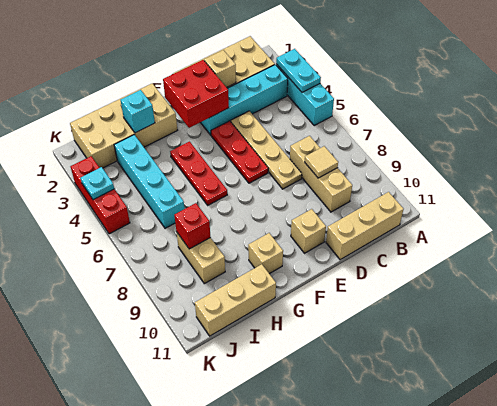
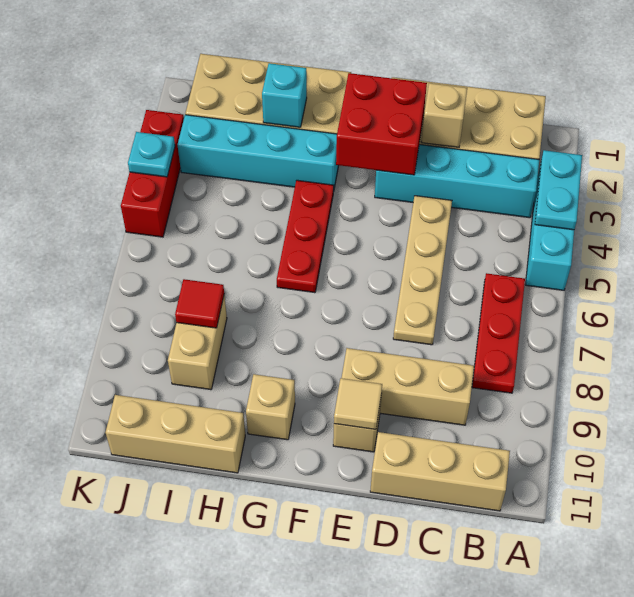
tan brick C7:C9 level 1 -> tan brick C9:E9 level 1
tan tile C8 level 2 -> tan tile E10 level 2
red plate E4:E6 level 1 -> red plate B6:B8 level 1
cyan brick I3:I6 level 1 -> cyan brick G3:J3 level 1
red brick I8 level 2 -> red tile I8 level 2

